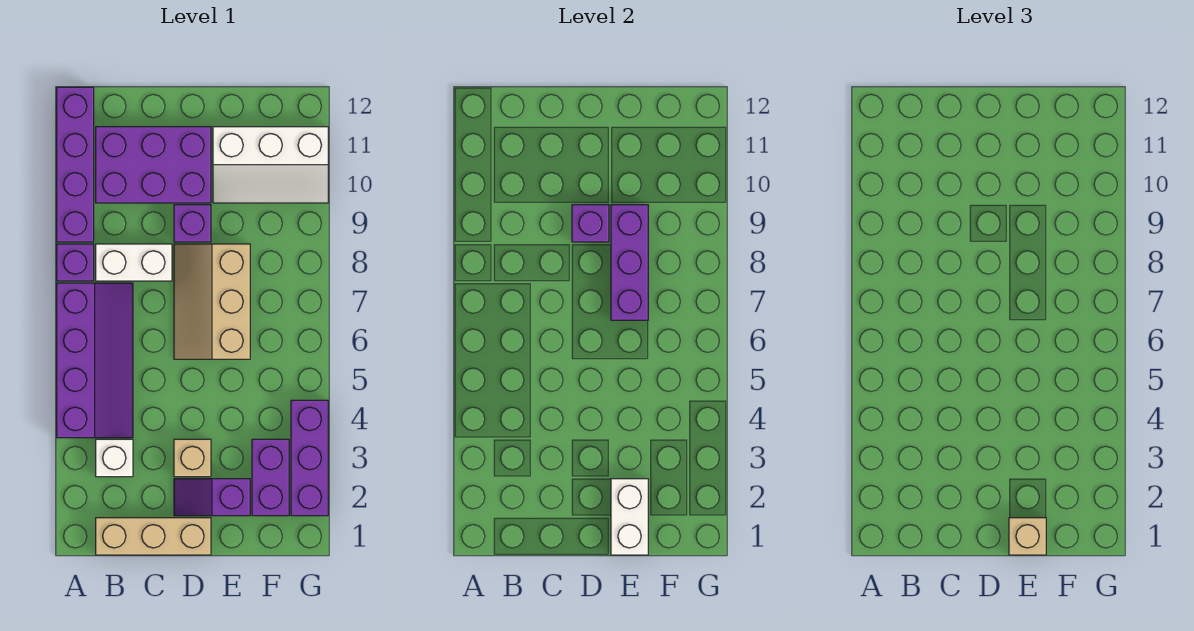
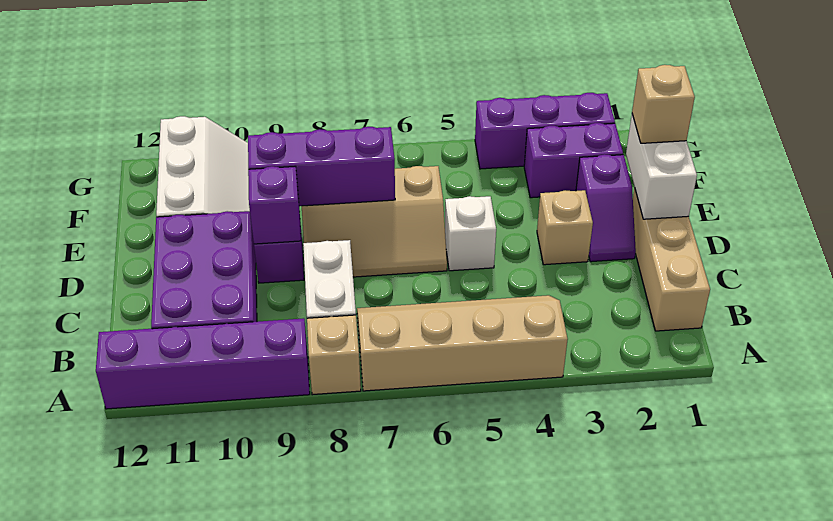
purple slope A4:B7 level 1 top A -> tan slope A4:B7 level 1 top A
purple brick A8 level 1 -> tan brick A8 level 1
white brick B3 level 1 -> white brick D5 level 1
white brick E1:E2 level 2 -> white brick D1:E1 level 2

